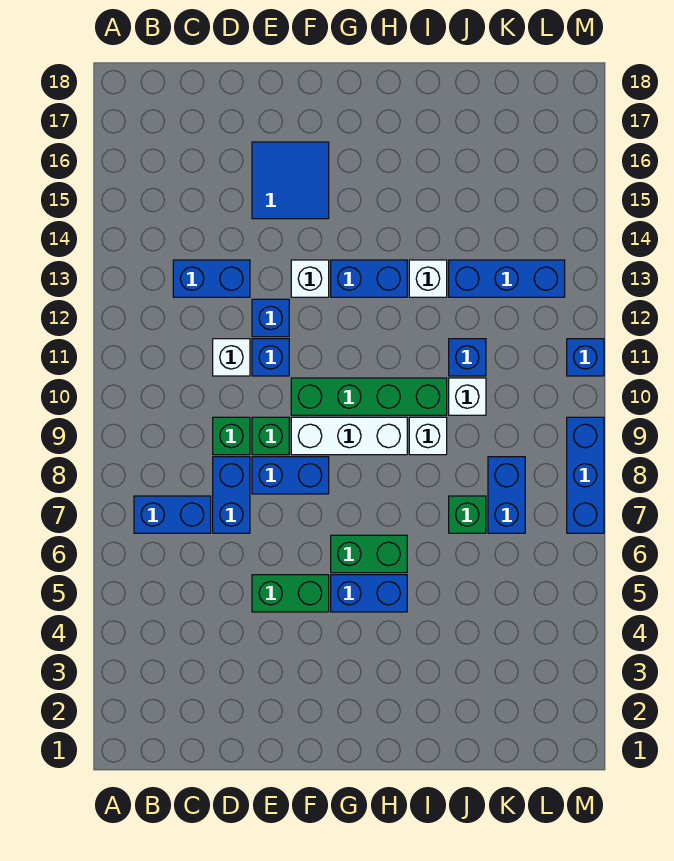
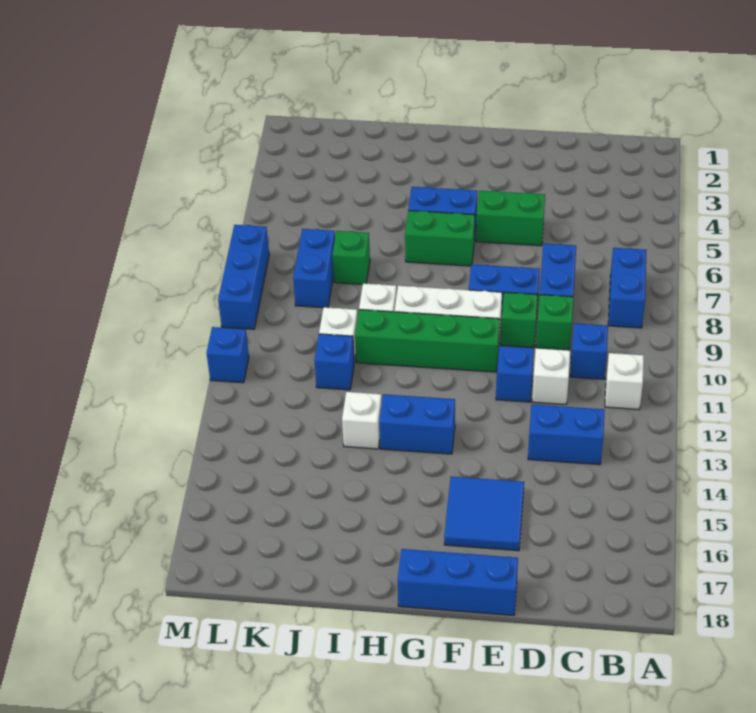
blue brick B7:C7 level 1 -> blue brick B7:B8 level 1
blue brick E12 level 1 -> blue brick C10 level 1
white brick F13 level 1 -> white brick B11 level 1
blue brick J13:L13 level 1 -> blue brick E18:G18 level 1

